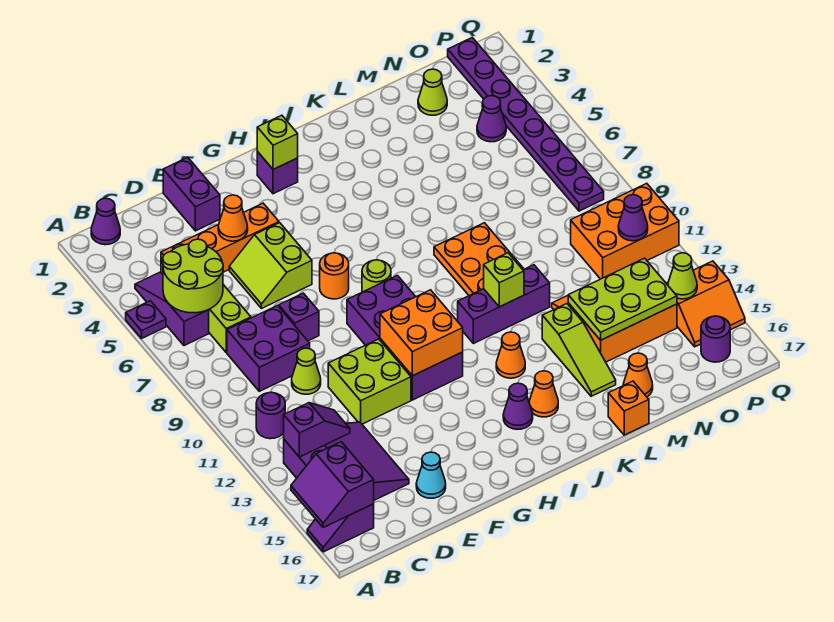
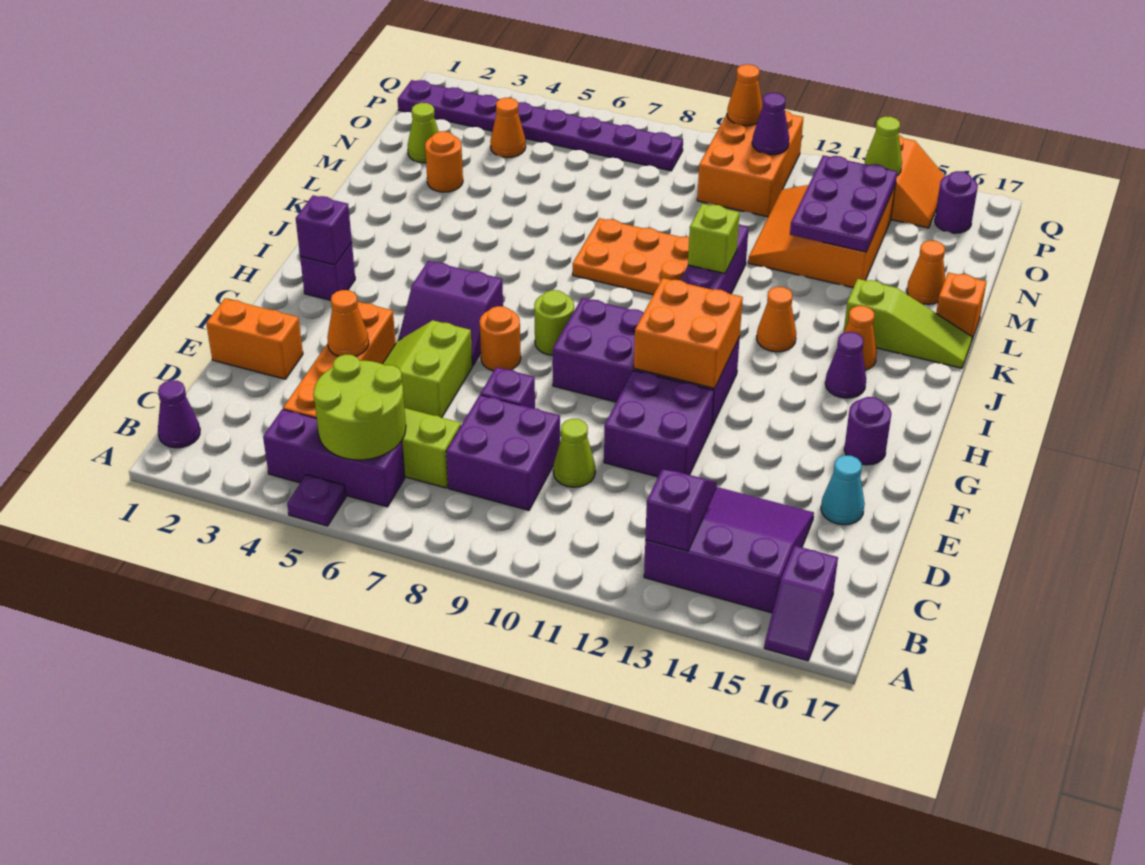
purple slope A15:B16 level 2 top B -> purple slope G5:H6 level 1 top H
purple slope B4:B6 level 1 top 6 -> purple brick B4:B6 level 1
purple round brick B11 level 1 -> purple round brick G16 level 1
purple brick E1:E2 level 1 -> orange brick E1:E2 level 1
lime slope E5:F6 level 1 top F -> lime slope E5:F6 level 1 top 6
lime brick E11:F12 level 1 -> purple brick E11:F12 level 1
lime brick H2 level 2 -> purple brick H2 level 2
lime slope L13:L15 level 1 top 13 -> lime slope K15:K17 level 1 top 15
none -> orange round brick M3 level 1
lime plate M13:O14 level 2 -> purple plate M13:O14 level 2
purple cone O4 level 1 -> orange cone O4 level 1
none -> orange cone Q10 level 2

